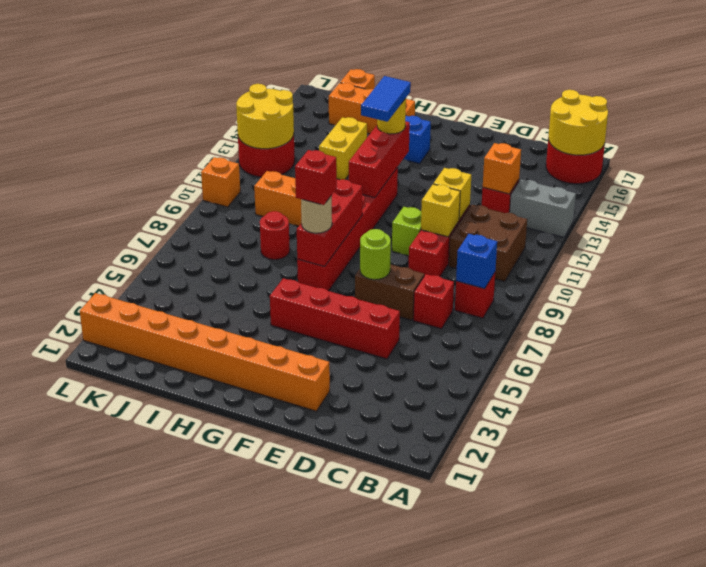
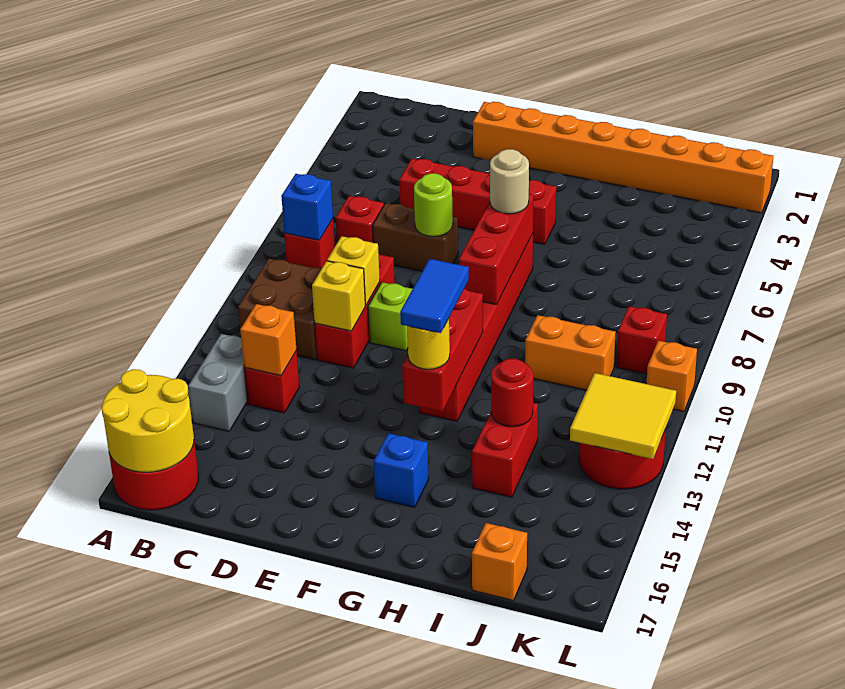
grey brick A13:B13 level 1 -> grey brick B13:B14 level 1
red brick G7 level 4 -> red brick K9 level 1
orange brick H16:J16 level 1 -> none
red round brick I8 level 1 -> red round brick I13 level 2
yellow brick I13:I14 level 1 -> red brick I13:I14 level 1
yellow round brick K12:L13 level 2 -> yellow tile K12:L13 level 2

